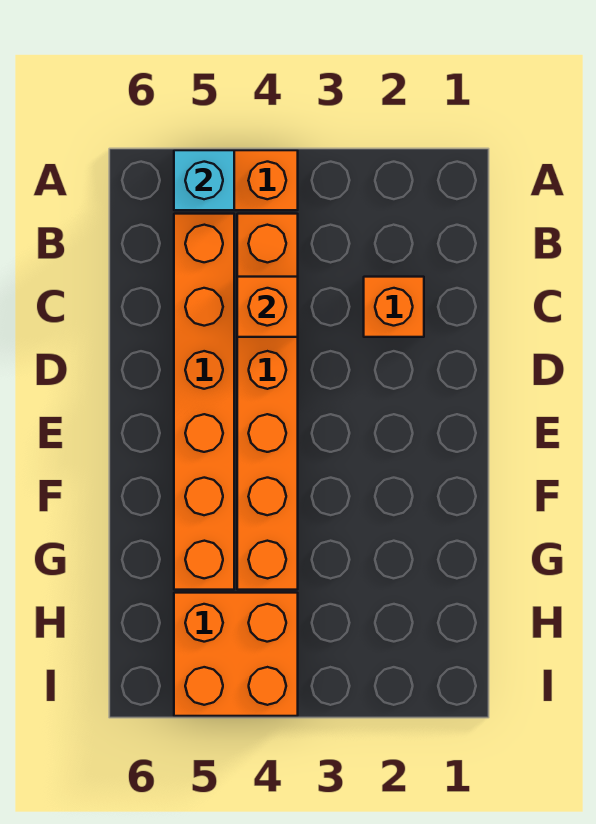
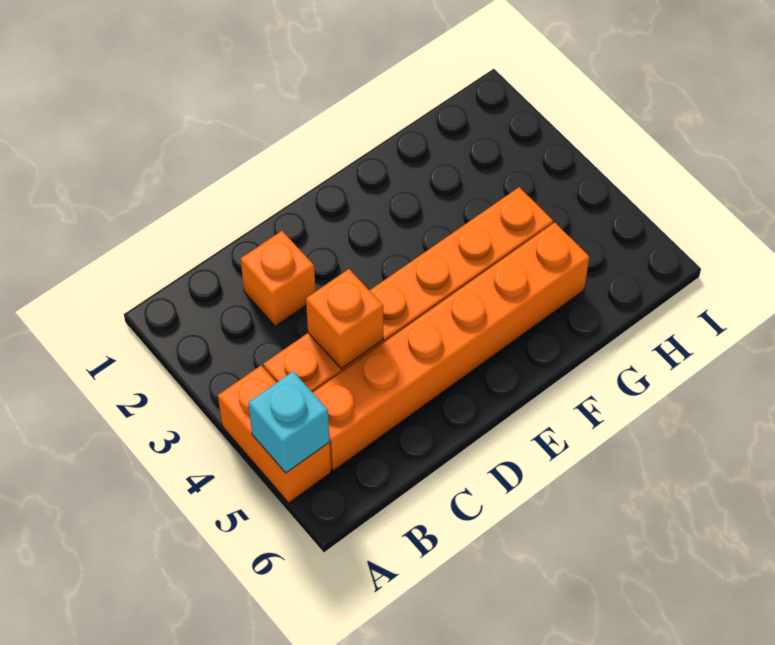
orange brick H4:I5 level 1 -> none

